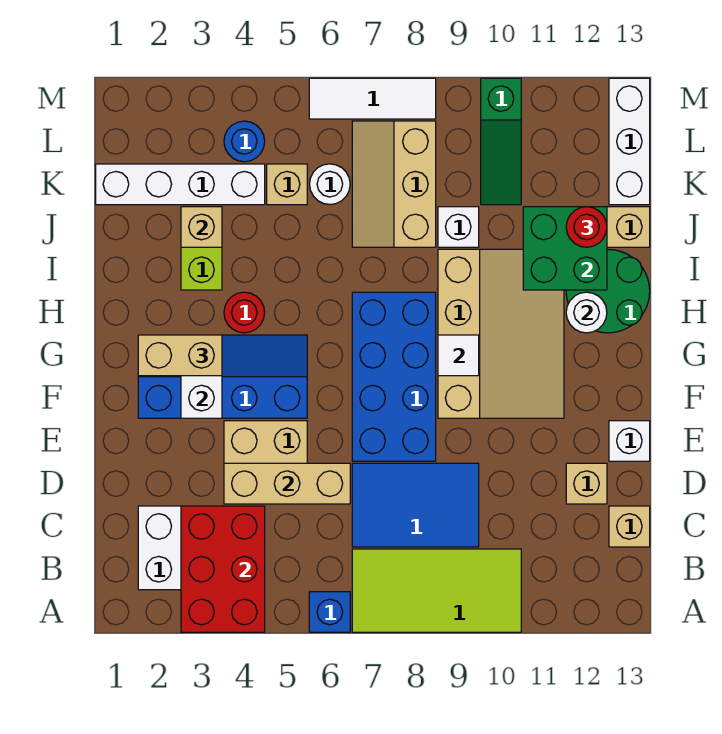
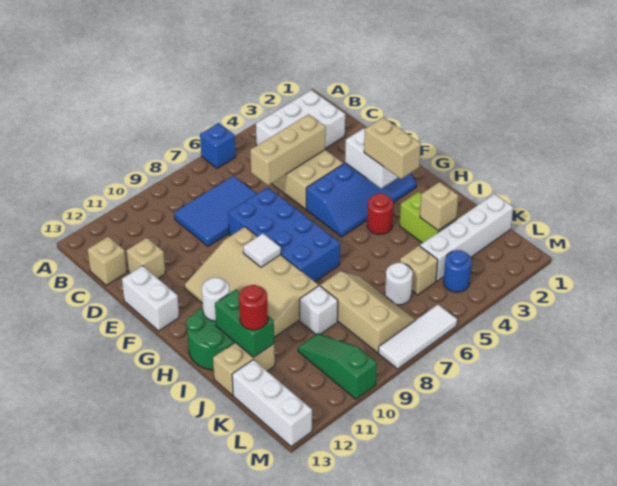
red brick A3:C4 level 2 -> none
lime tile A7:B10 level 1 -> none
white brick E13 level 1 -> white brick E13:F13 level 1
tan brick G2:G3 level 3 -> tan brick G3:H3 level 3
green brick I11:J12 level 2 -> green brick I12:J12 level 2

